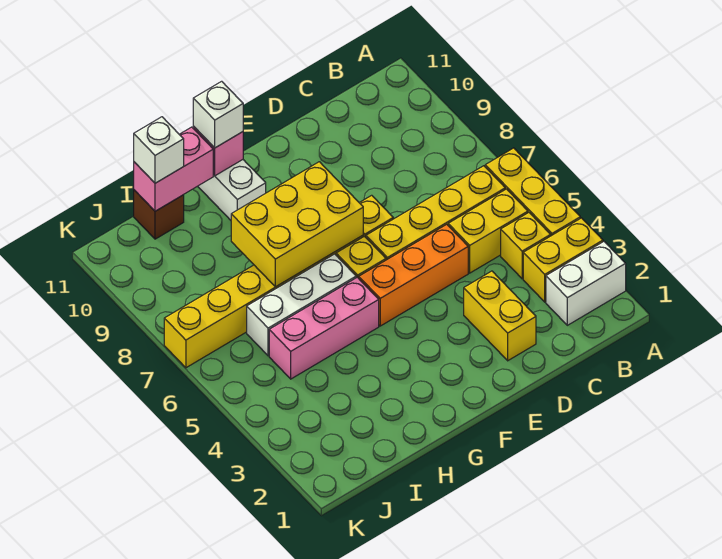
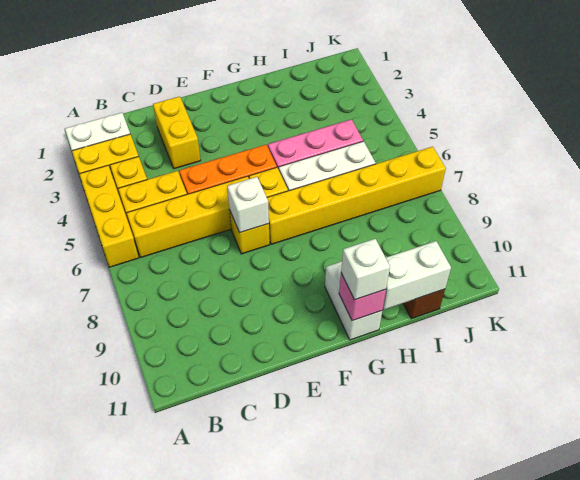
yellow brick F7:H8 level 2 -> none
pink brick H11:I11 level 2 -> white brick H11:I11 level 2
white brick I11 level 3 -> white brick E7 level 2

